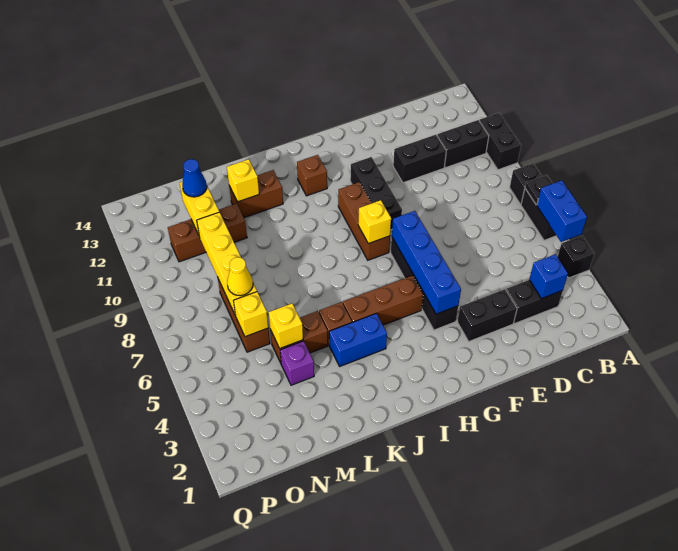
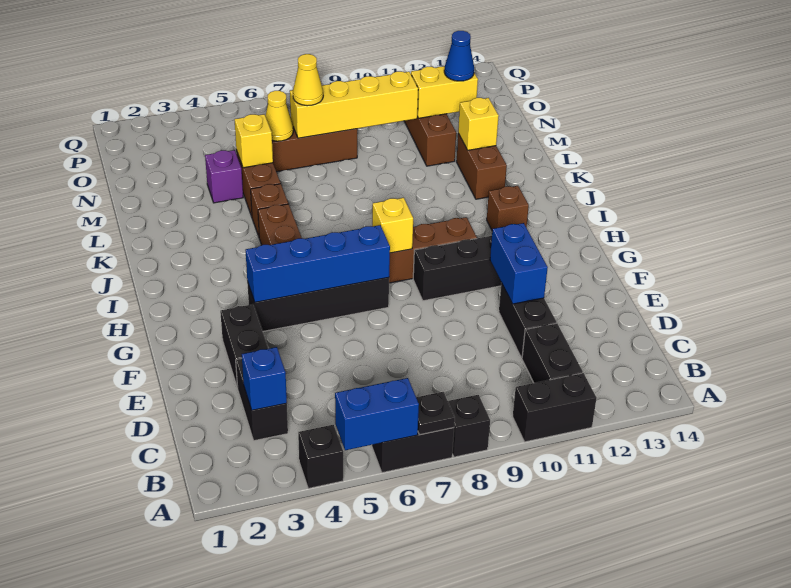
blue brick J4:K4 level 1 -> blue brick E11:F11 level 2
yellow brick N6 level 2 -> yellow cone N6 level 2

